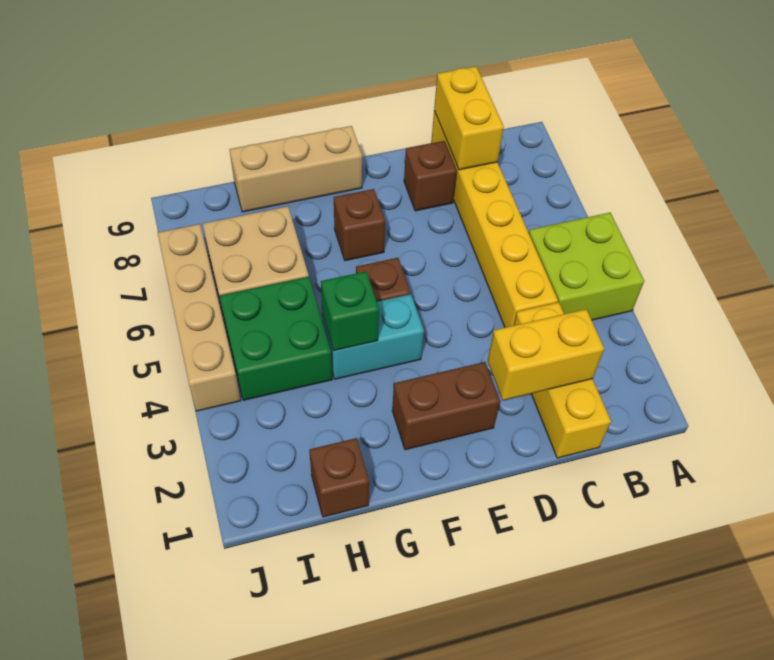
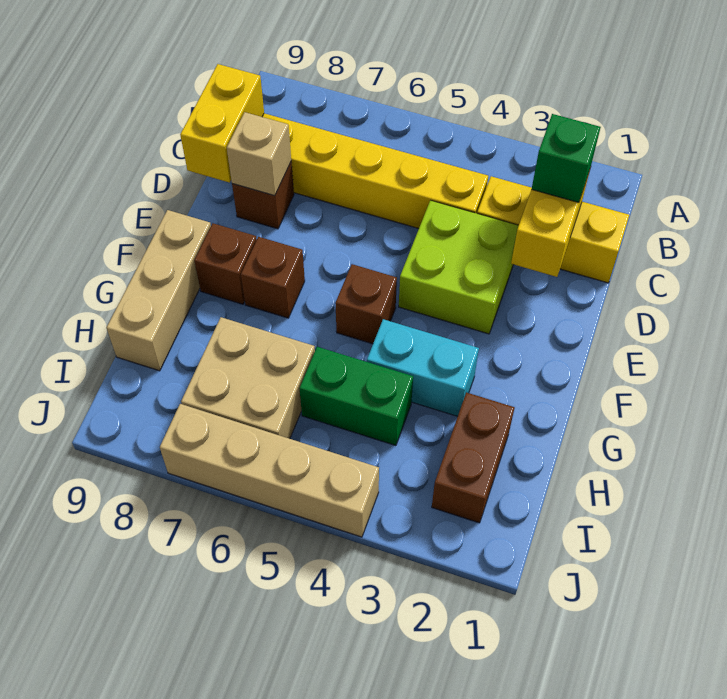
lime brick A4:B5 level 1 -> lime brick D3:E4 level 1
yellow brick C8:C9 level 2 -> yellow brick C9:D9 level 2
none -> tan brick D8 level 2
brown brick E2:F2 level 1 -> brown brick H2:I2 level 1
cyan brick F4:G4 level 1 -> cyan brick G3:G4 level 1
green brick G4 level 2 -> green brick C2 level 3
brown brick H1 level 1 -> brown brick F8 level 1
green brick H4:I5 level 1 -> green brick H4:H5 level 1

